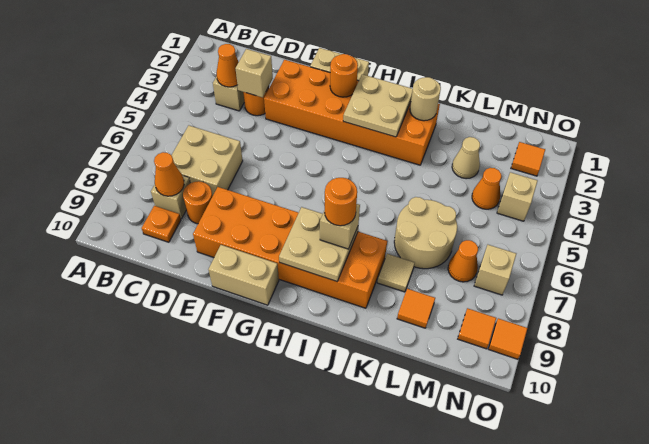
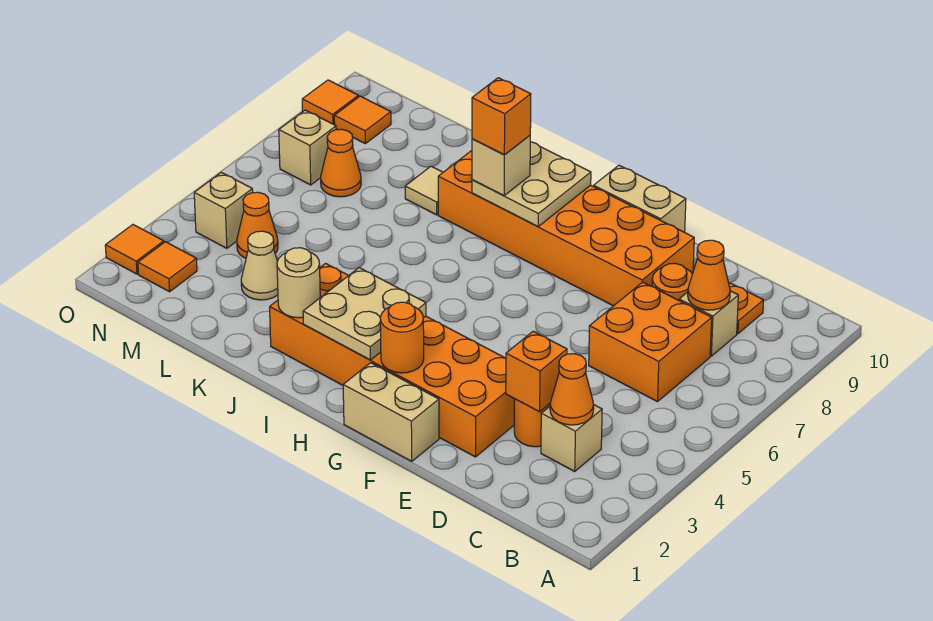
tan brick C6:D7 level 1 -> orange brick C6:D7 level 1
tan brick D3 level 2 -> orange brick D3 level 2
orange round brick I8 level 4 -> orange brick I8 level 4
tan round brick K6:L7 level 1 -> none
orange tile L9 level 1 -> orange tile O2 level 1

